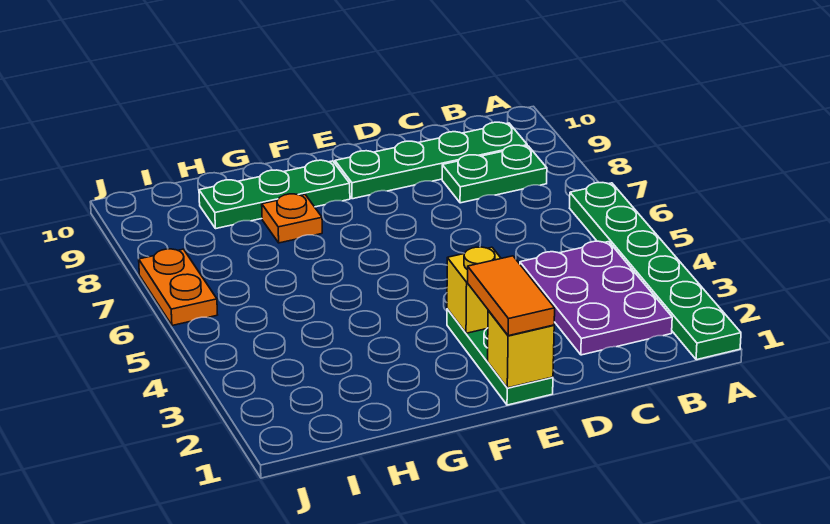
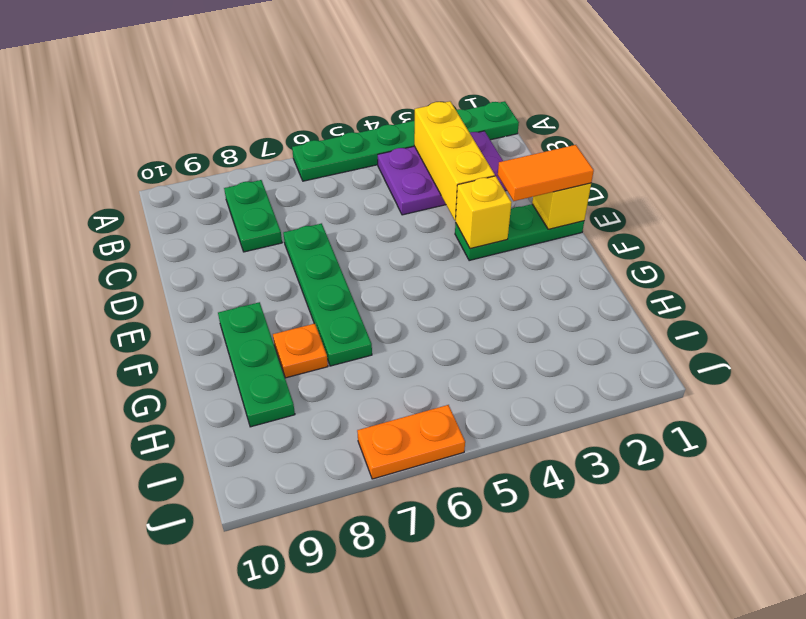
none -> yellow brick B3:D3 level 2
green plate B9:E9 level 1 -> green plate D7:G7 level 1

